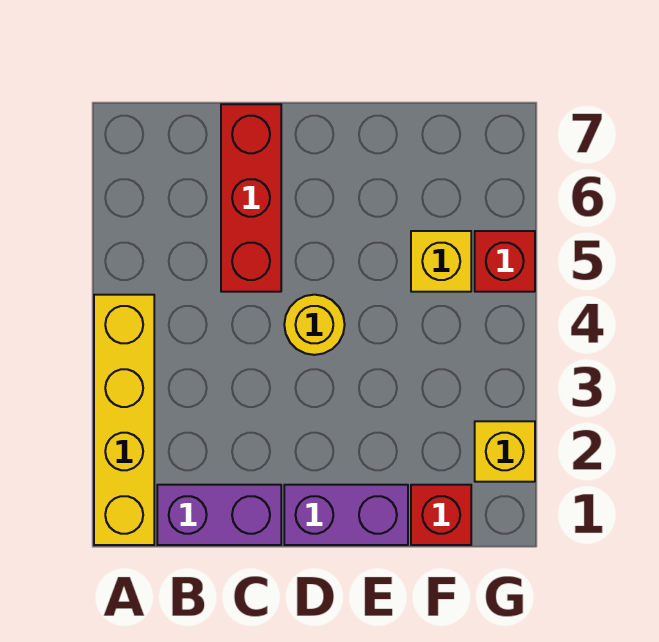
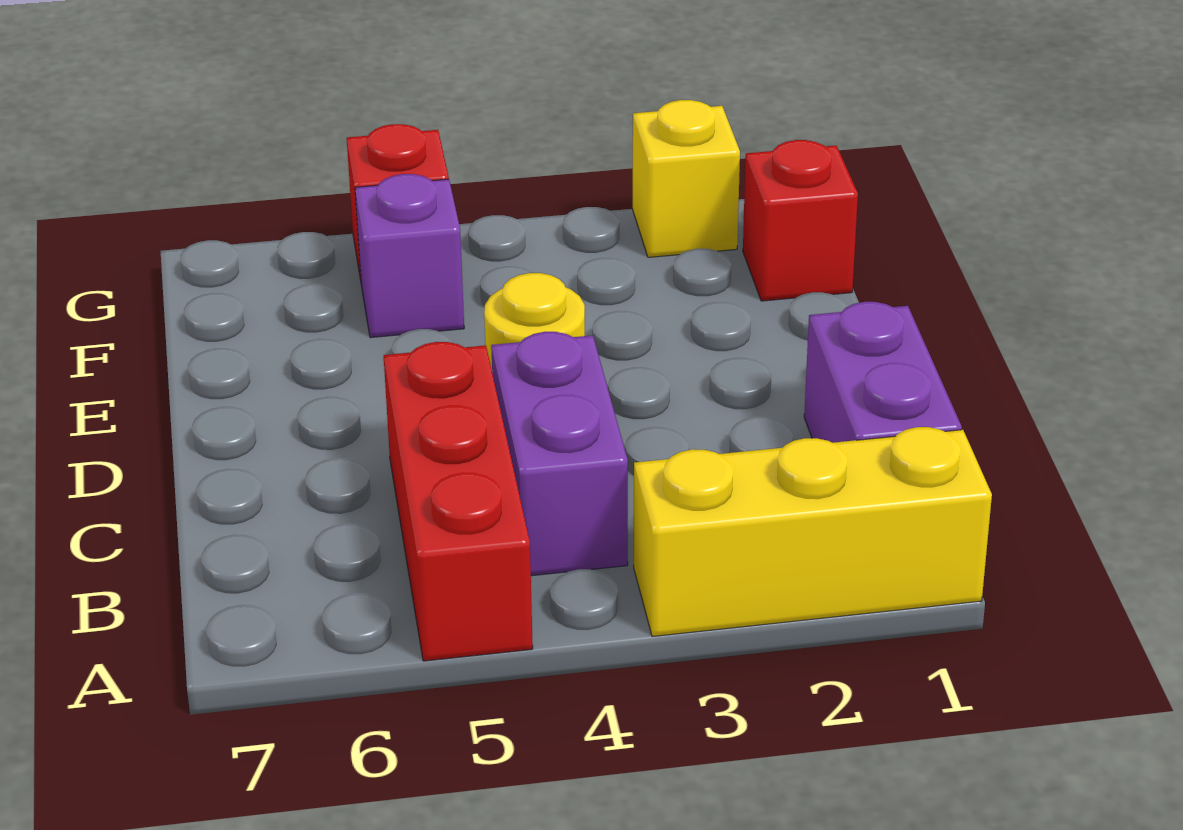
yellow brick A1:A4 level 1 -> yellow brick A1:A3 level 1
red brick C5:C7 level 1 -> red brick A5:C5 level 1
purple brick D1:E1 level 1 -> purple brick B4:C4 level 1
yellow brick F5 level 1 -> purple brick F5 level 1

